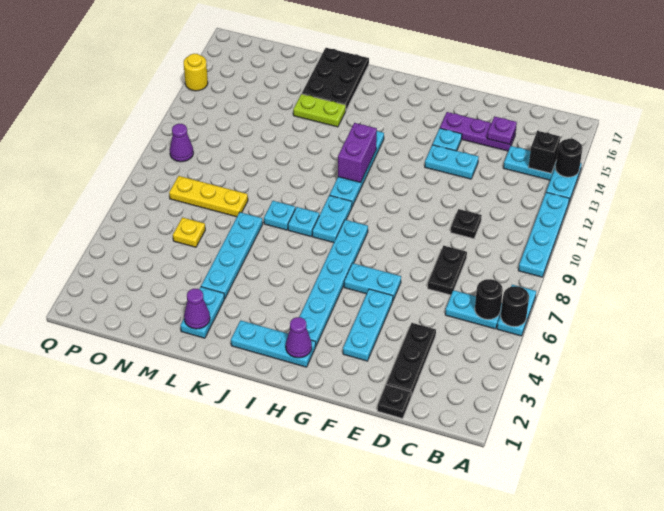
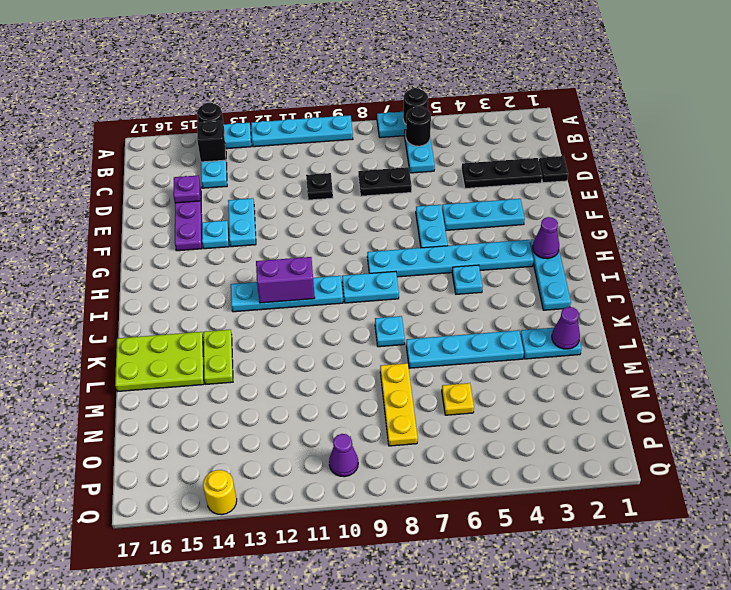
cyan plate J8 level 1 -> cyan plate I5 level 1
black plate K15:L17 level 1 -> lime plate K15:L17 level 1

